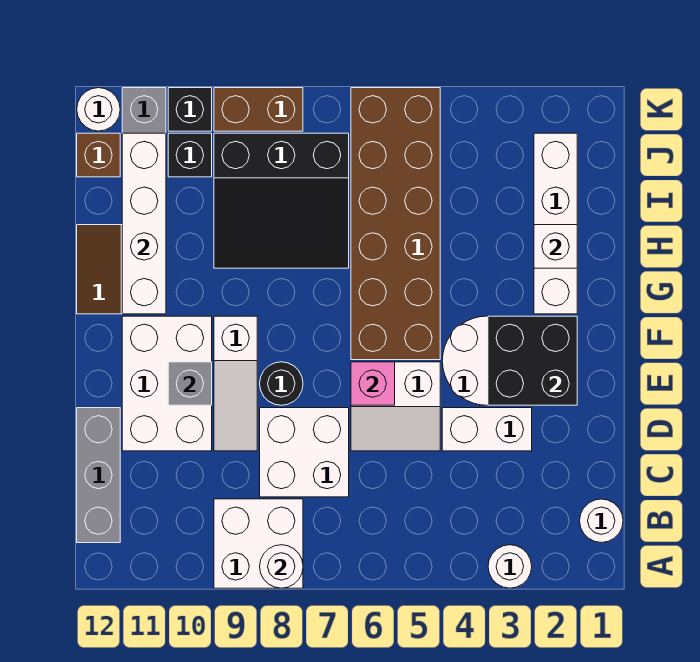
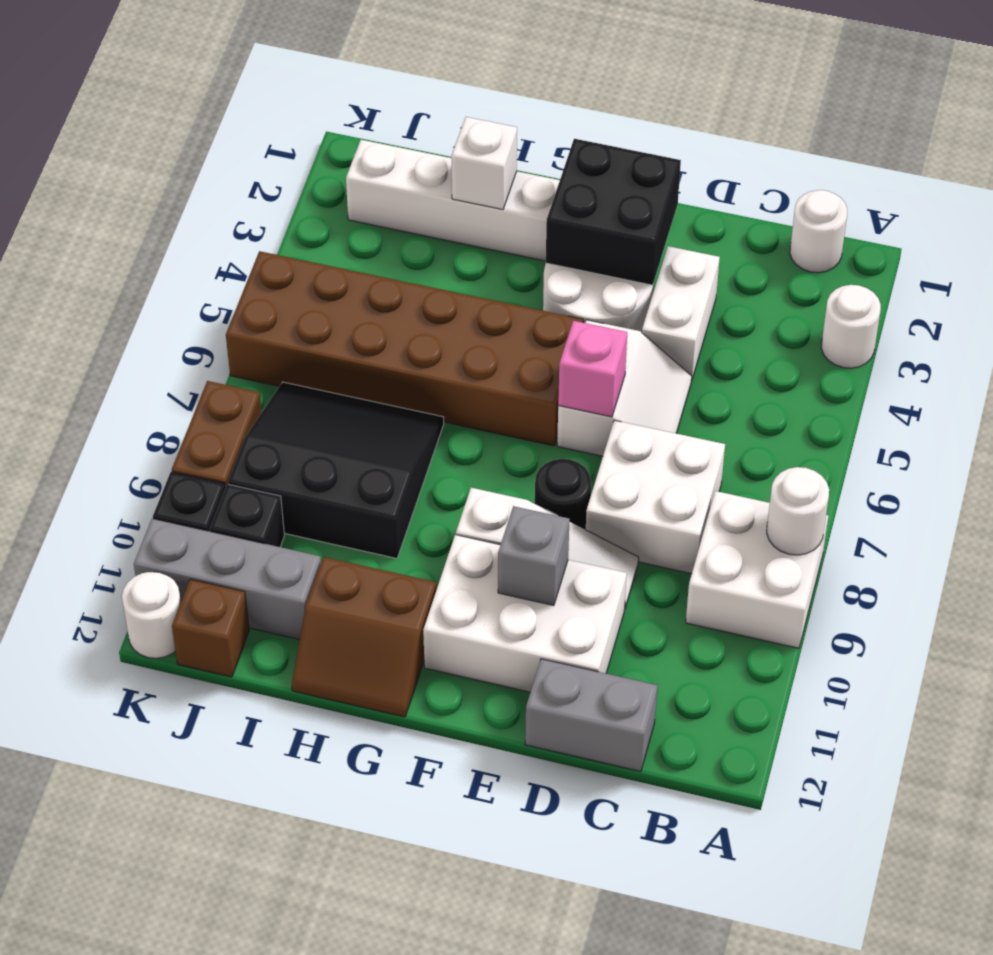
grey brick B12:D12 level 1 -> grey brick C12:D12 level 1
white brick G11:J11 level 2 -> none
black slope H7:J9 level 1 top J -> black slope H7:J9 level 1 top 9

